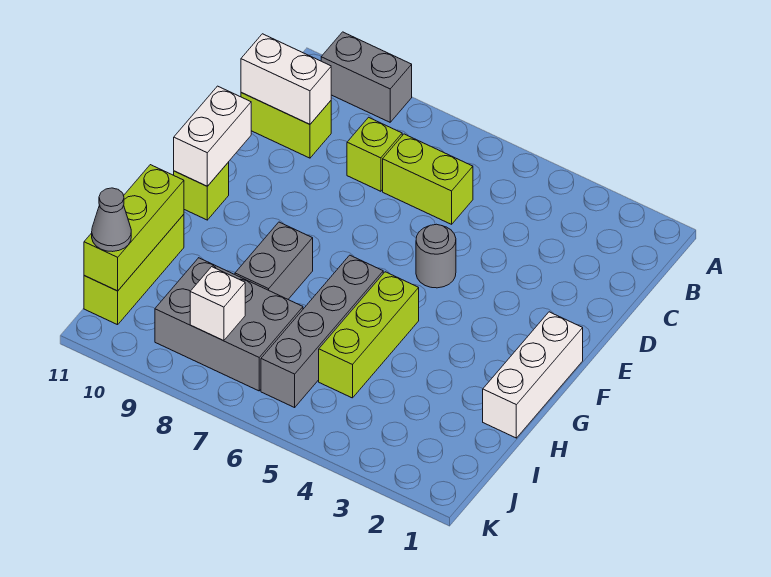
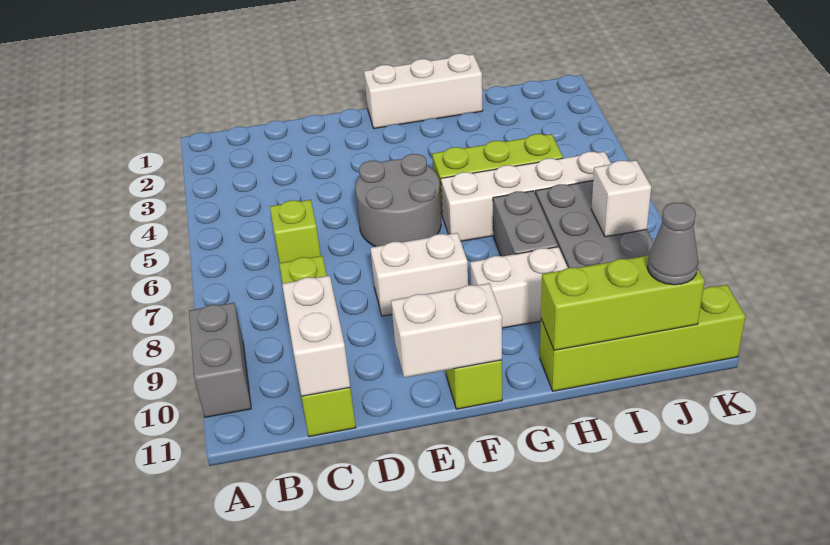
lime brick C6:C7 level 1 -> lime brick C6 level 1
grey round brick E5 level 1 -> grey round brick E5:F6 level 1
none -> white brick E8:F8 level 1
grey brick G6:J6 level 1 -> white brick G6:J6 level 1
grey brick G8:H8 level 1 -> grey brick H7:H8 level 1
none -> white brick G9:H9 level 1
lime brick H11:J11 level 1 -> lime brick H11:K11 level 1

